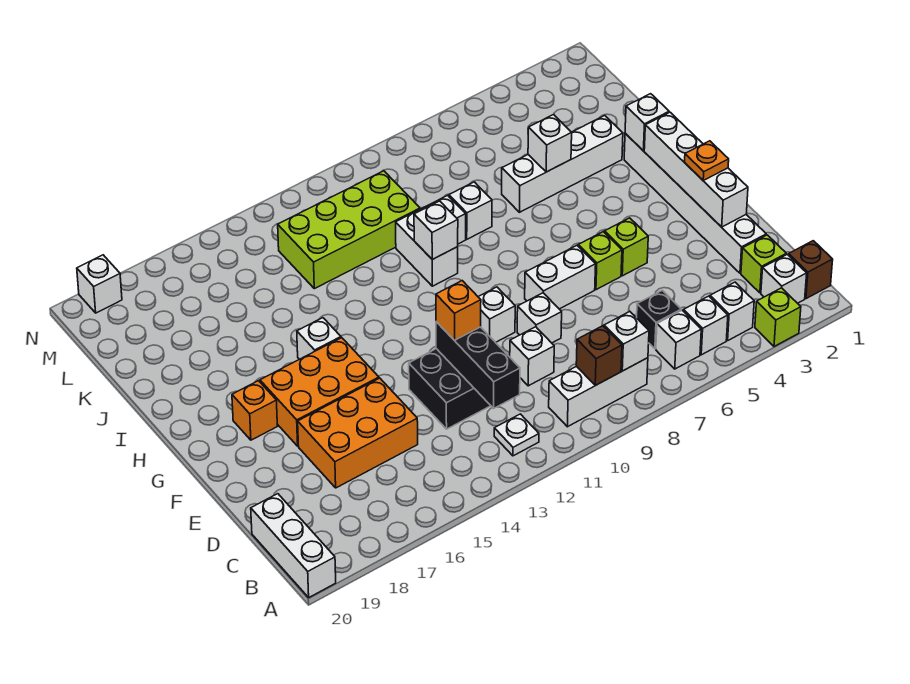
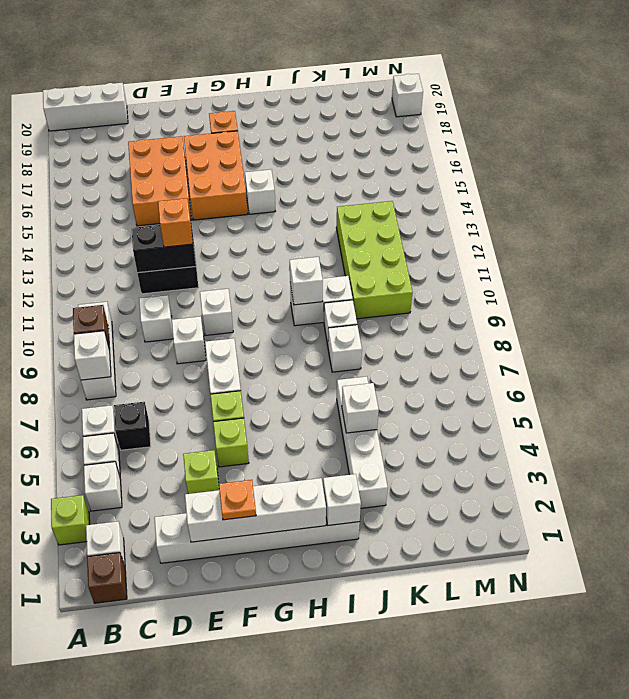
white plate B12 level 1 -> none
lime brick C2 level 1 -> lime brick E4 level 1
black brick C12:E12 level 2 -> black brick D12:E12 level 2

